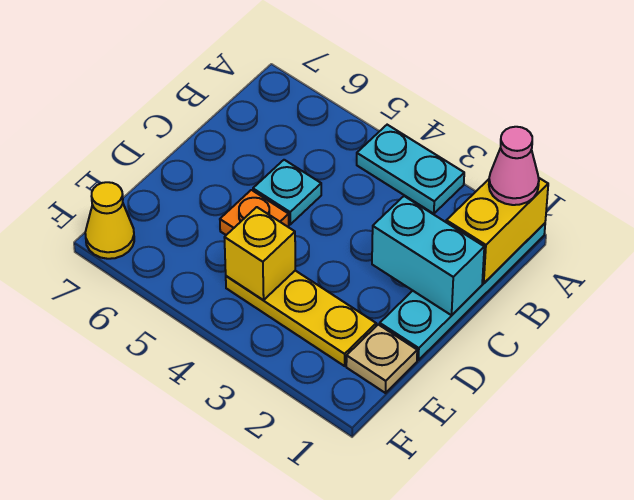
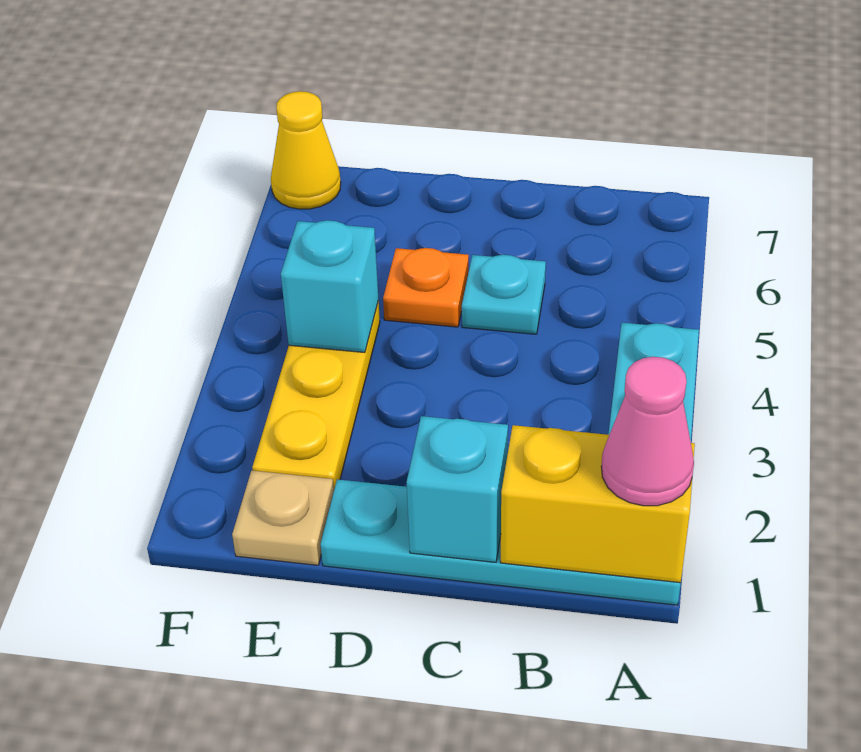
cyan brick C1:C2 level 2 -> cyan brick C1 level 2
yellow brick E4 level 2 -> cyan brick E4 level 2

